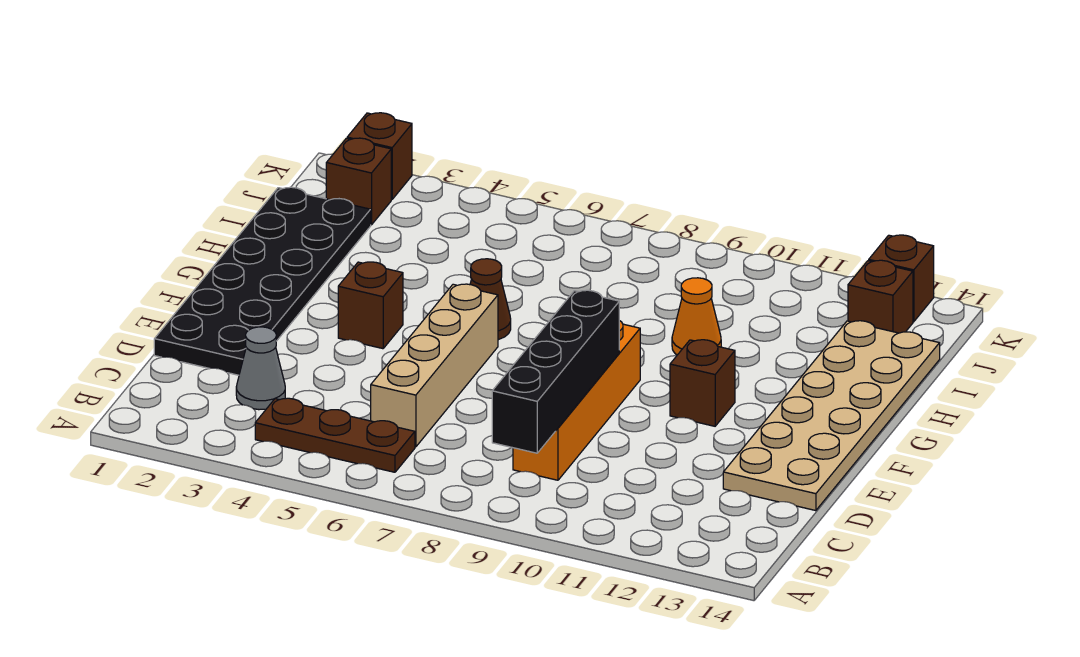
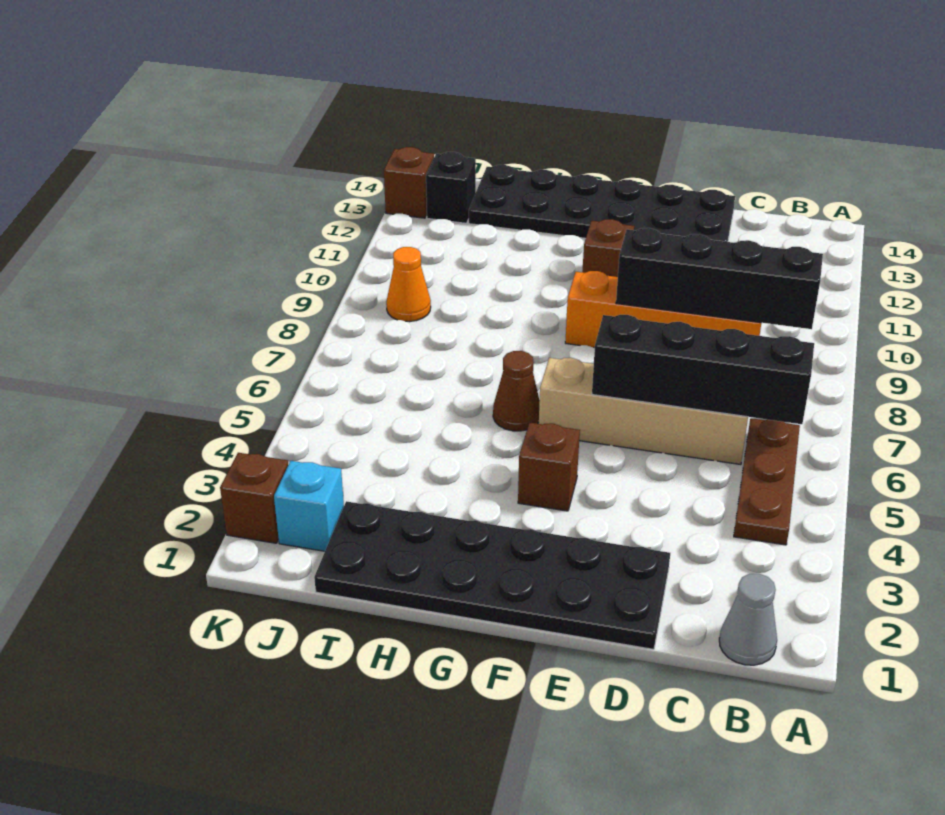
none -> black brick B6:E6 level 2
grey cone C3 level 1 -> grey cone B1 level 1
tan plate D13:I14 level 1 -> black plate D13:I14 level 1
orange cone H10 level 1 -> orange cone J9 level 1
brown brick J2 level 1 -> cyan brick J2 level 1
brown brick J13 level 1 -> black brick J13 level 1

